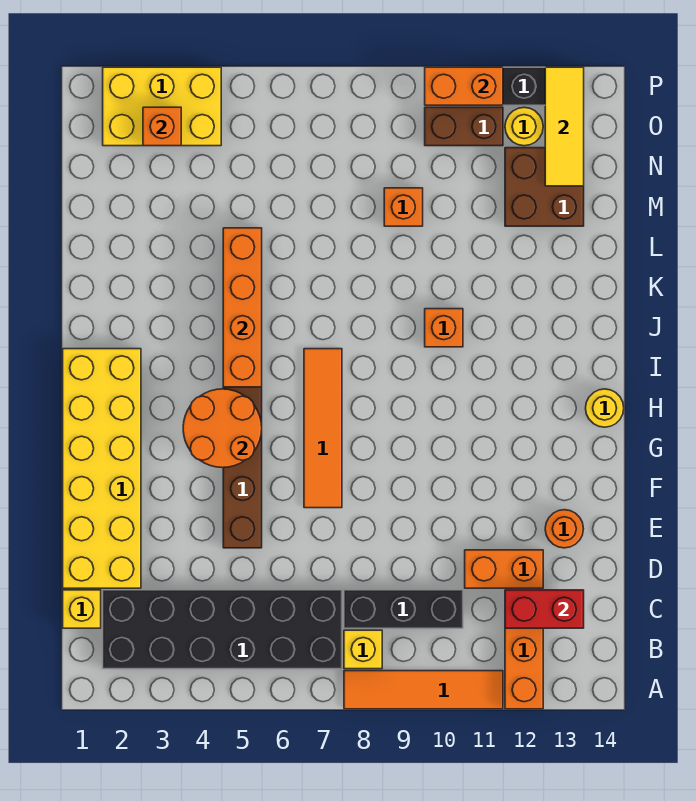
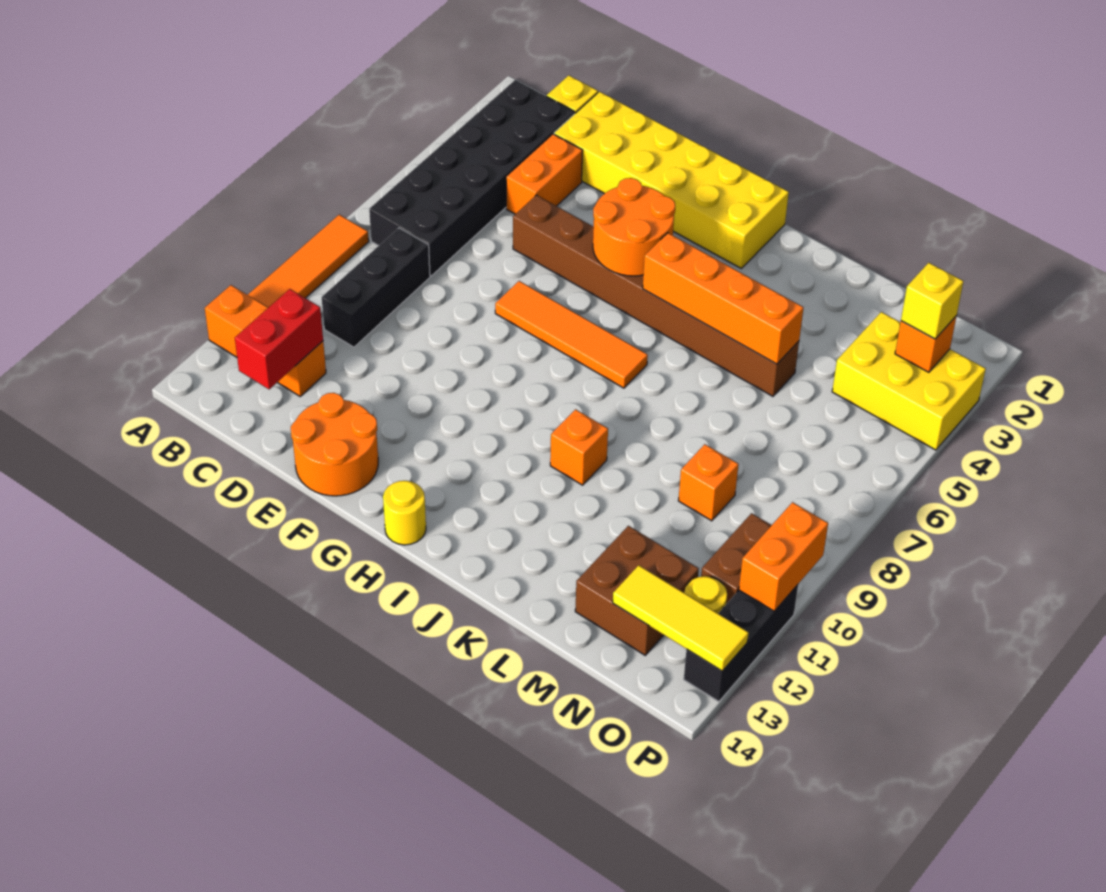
yellow brick B8 level 1 -> yellow brick O3 level 3
orange brick D11:D12 level 1 -> orange brick D3:D4 level 1
orange round brick E13 level 1 -> orange round brick E13:F14 level 1
yellow brick O2:P4 level 1 -> yellow brick N3:P4 level 1

